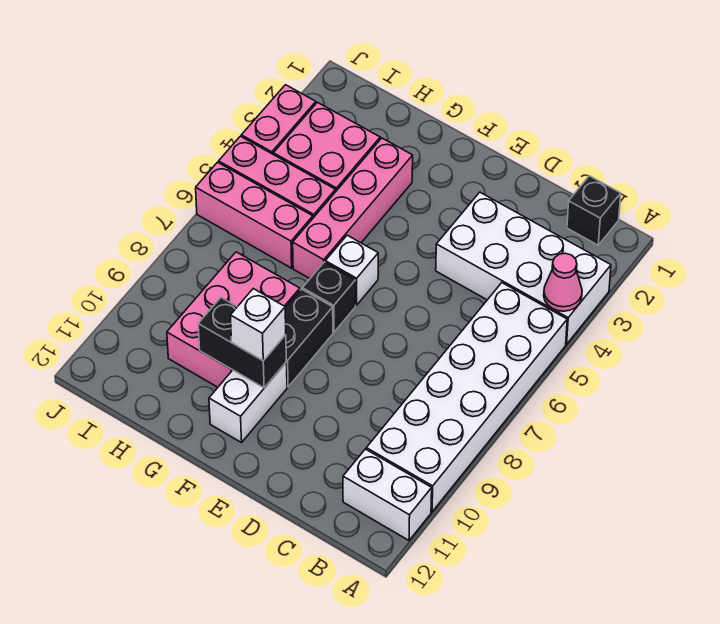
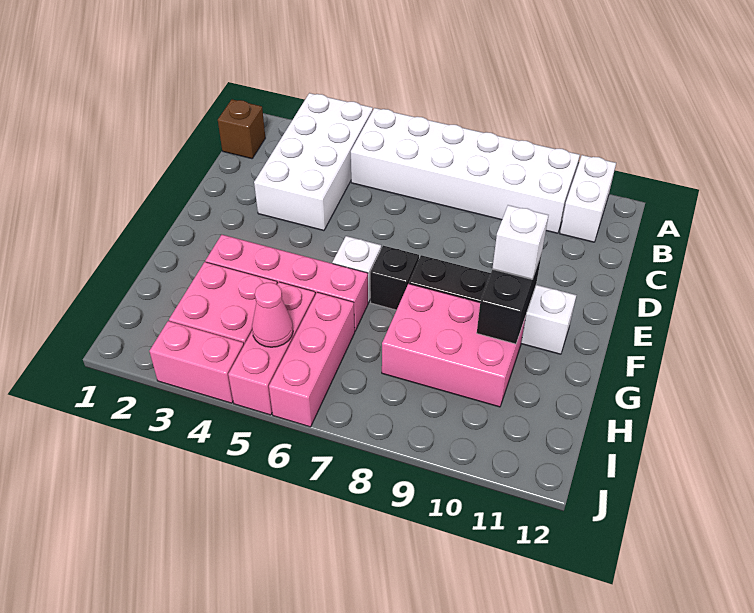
pink cone A4 level 2 -> pink cone I5 level 2
black brick B1 level 1 -> brown brick B1 level 1

